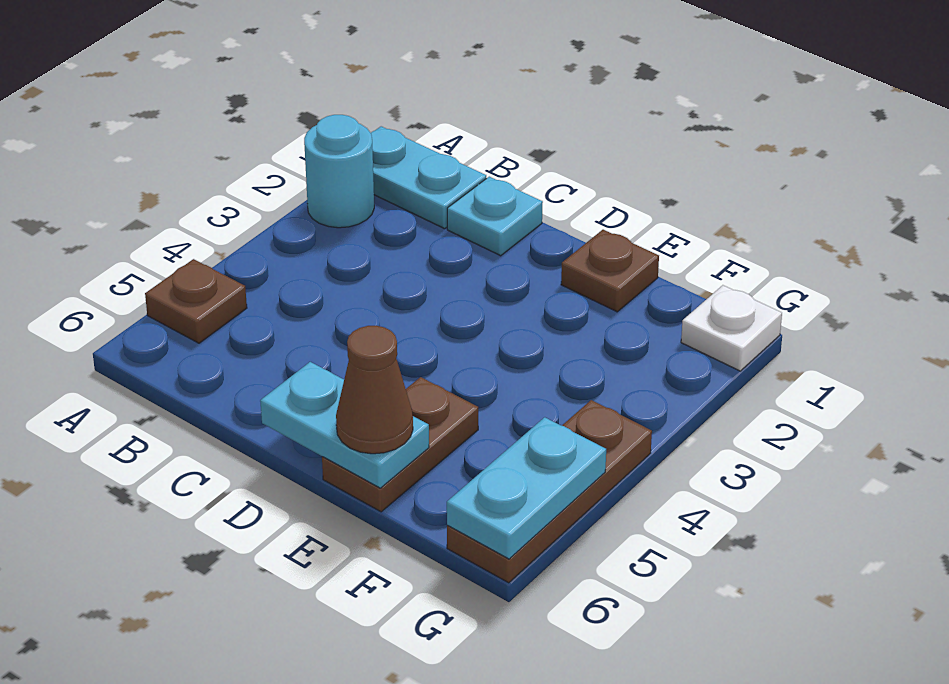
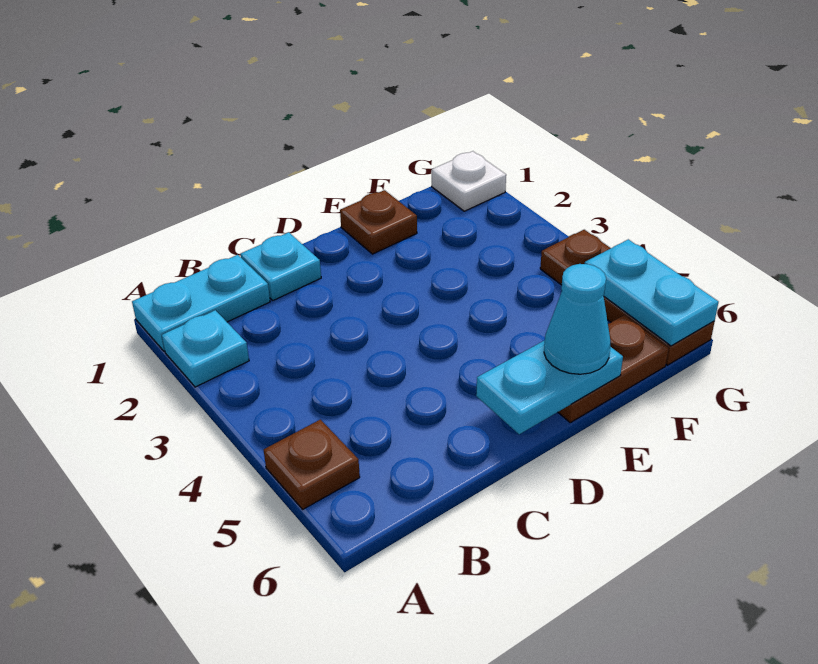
cyan round brick A2 level 1 -> cyan plate A2 level 1
brown plate E5:E6 level 1 -> brown plate E6:F6 level 1
brown cone E6 level 3 -> cyan cone E6 level 3

